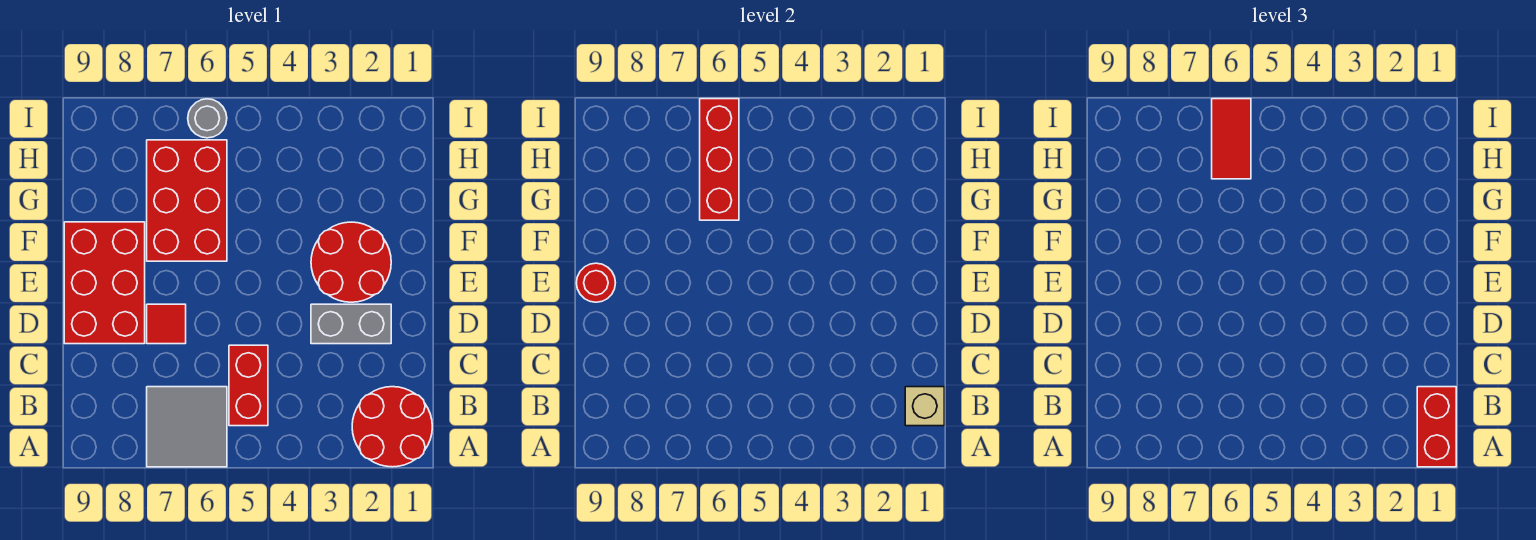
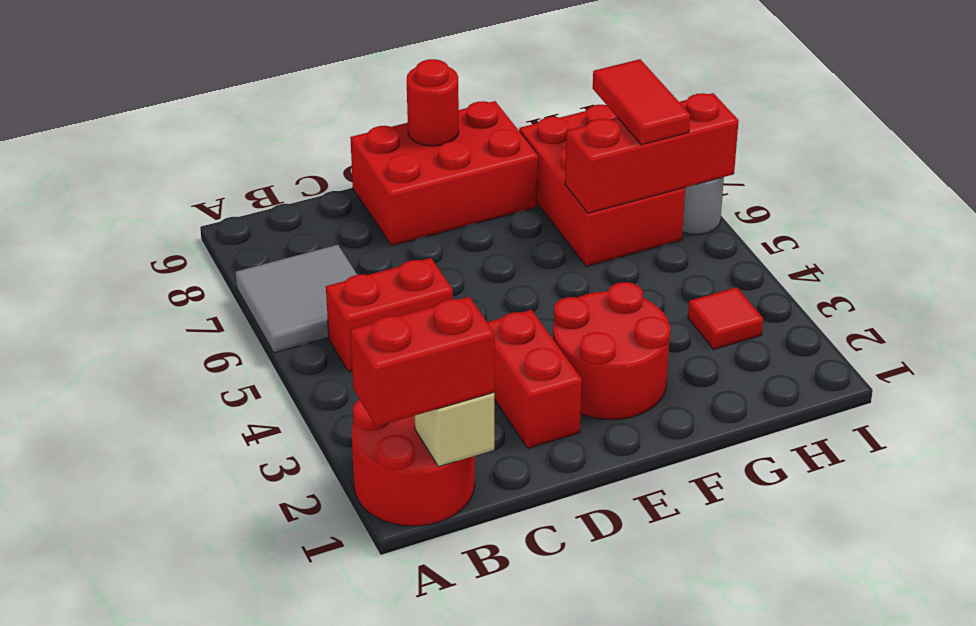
grey brick D2:D3 level 1 -> red brick D2:D3 level 1
red tile D7 level 1 -> red tile H3 level 1
red brick F6:H7 level 1 -> red brick G6:H8 level 1
red tile H6:I6 level 3 -> red tile H6:H7 level 3

